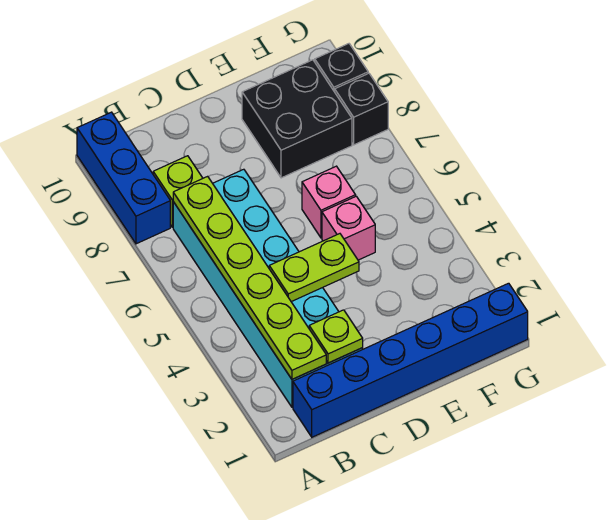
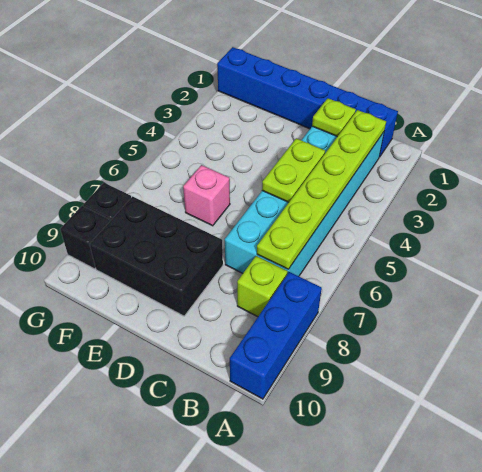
lime plate C4:D4 level 2 -> lime plate C4:C5 level 2
pink brick E5 level 1 -> none
black brick E8:F9 level 1 -> black brick D8:F9 level 1

